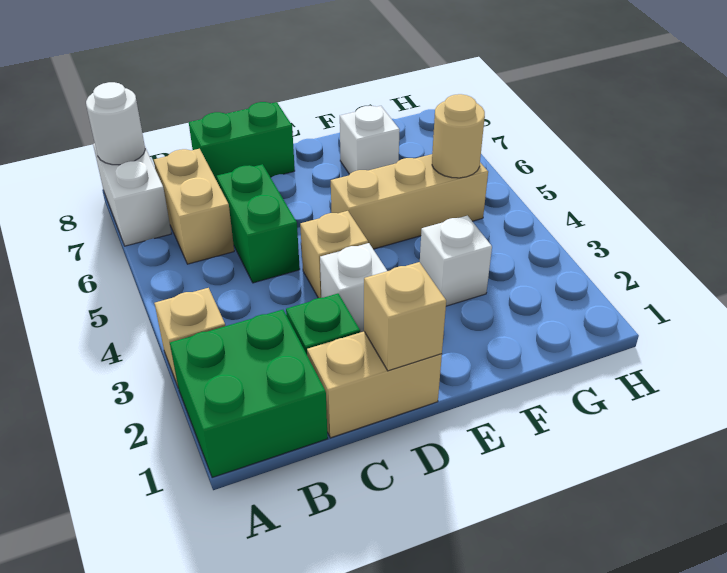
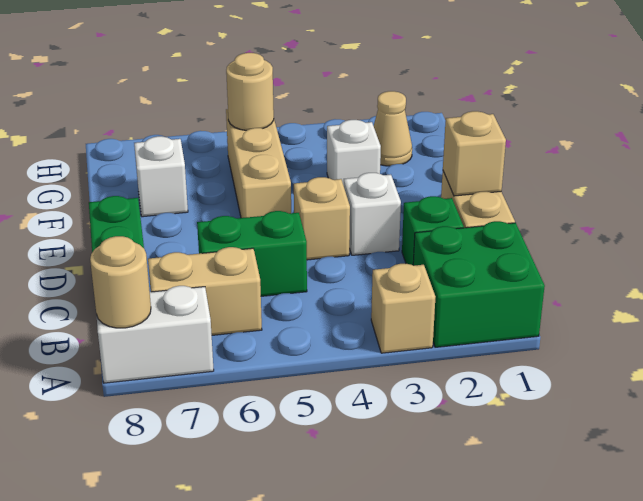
white round brick A8 level 2 -> tan round brick A8 level 2
none -> tan cone G2 level 1

